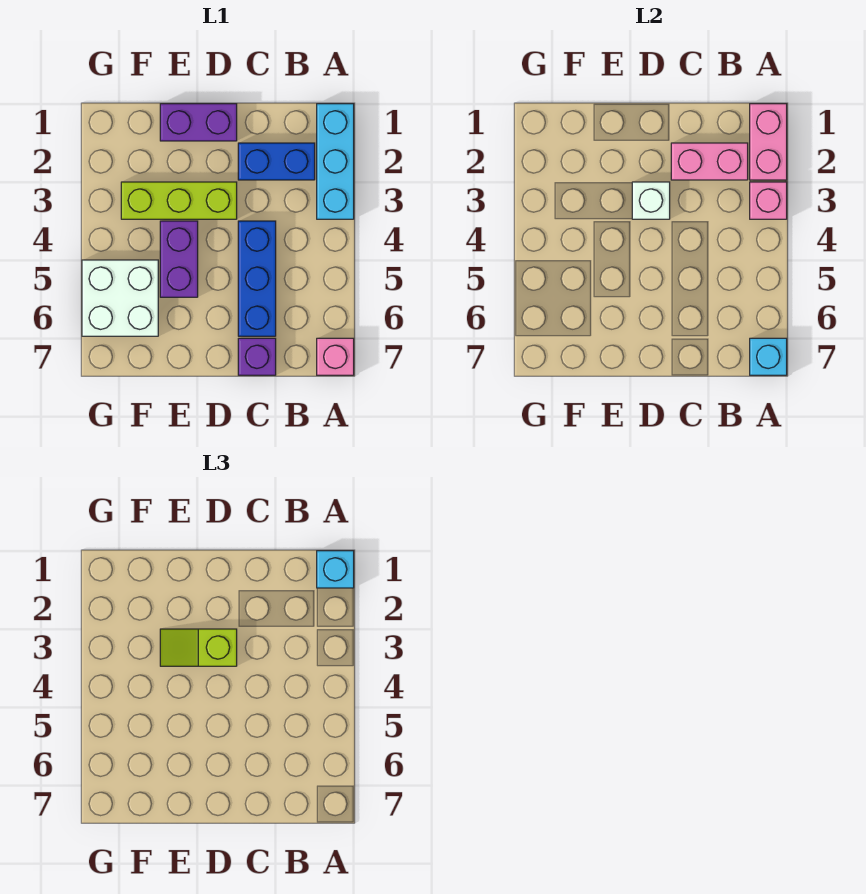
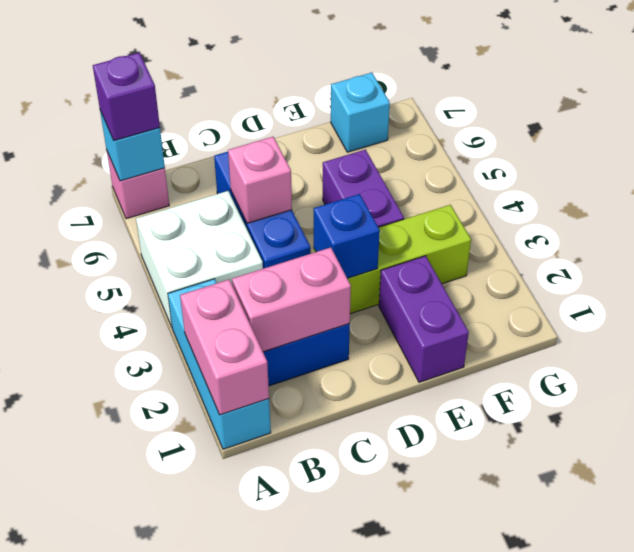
cyan brick A1 level 3 -> cyan brick F7 level 1
pink brick A3 level 2 -> pink brick C5 level 2
purple brick C7 level 1 -> purple brick A7 level 3
purple brick D1:E1 level 1 -> purple brick E1:E2 level 1
white brick D3 level 2 -> blue brick D3 level 2
lime slope D3:E3 level 3 top D -> none
white brick F5:G6 level 1 -> white brick A4:B5 level 1

